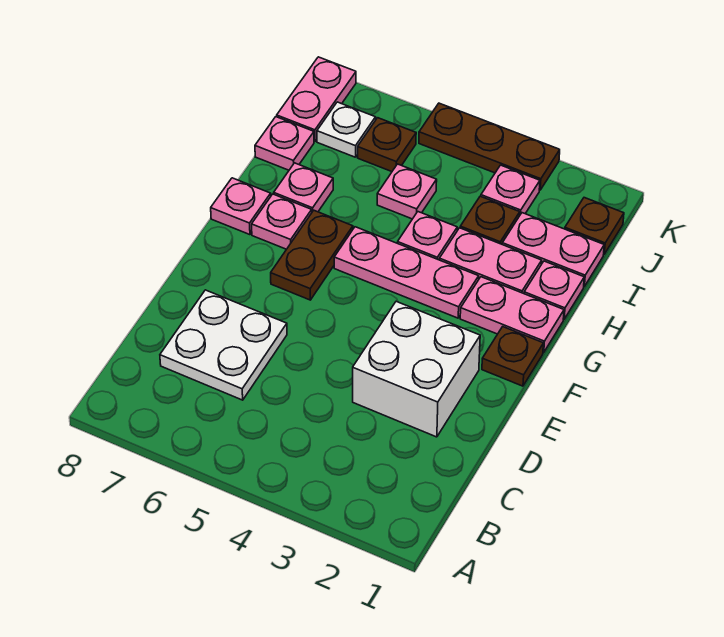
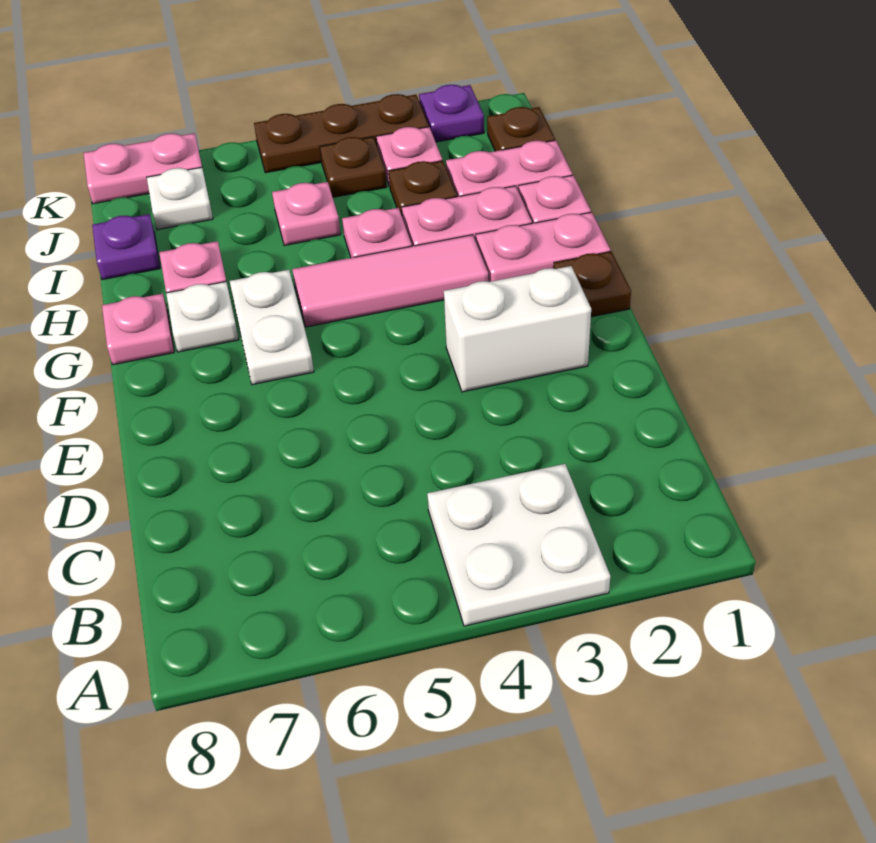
white plate C6:D7 level 1 -> white plate A3:B4 level 1
white brick D2:E3 level 1 -> white brick E2:E3 level 1
brown plate F6:G6 level 1 -> white plate F6:G6 level 1
pink plate G3:G5 level 1 -> pink tile G3:G5 level 1
pink plate G7 level 1 -> white plate G7 level 1
pink plate I8 level 1 -> purple plate I8 level 1
brown plate J6 level 1 -> brown plate J4 level 1
pink plate J8:K8 level 1 -> pink plate K7:K8 level 1
none -> purple plate K2 level 1

